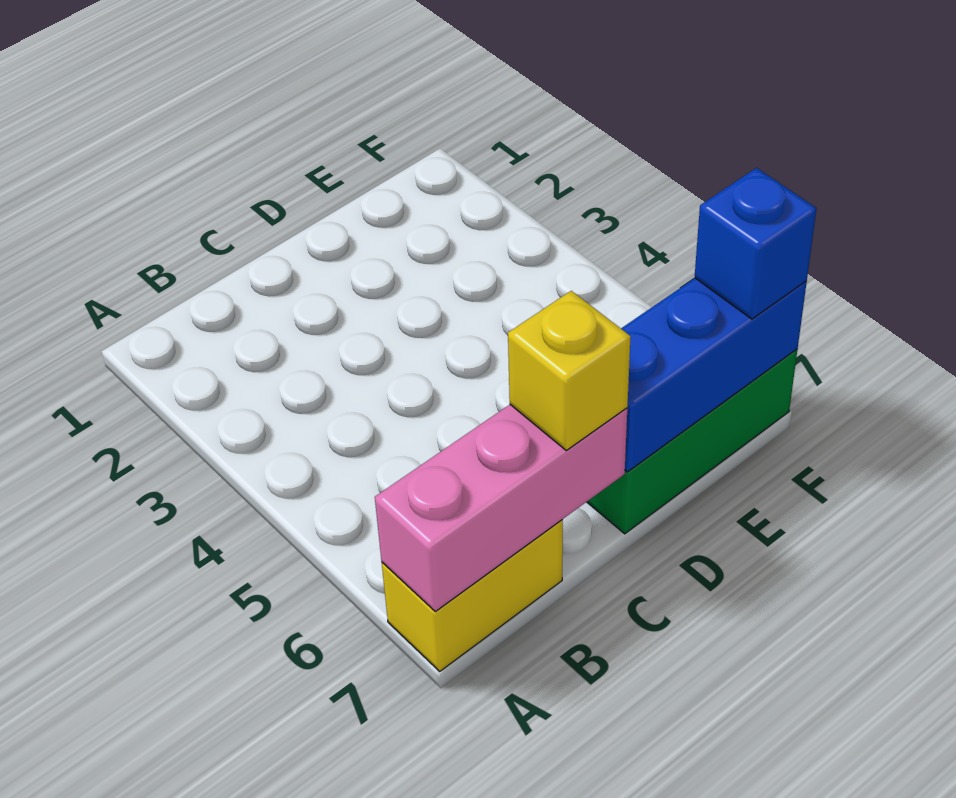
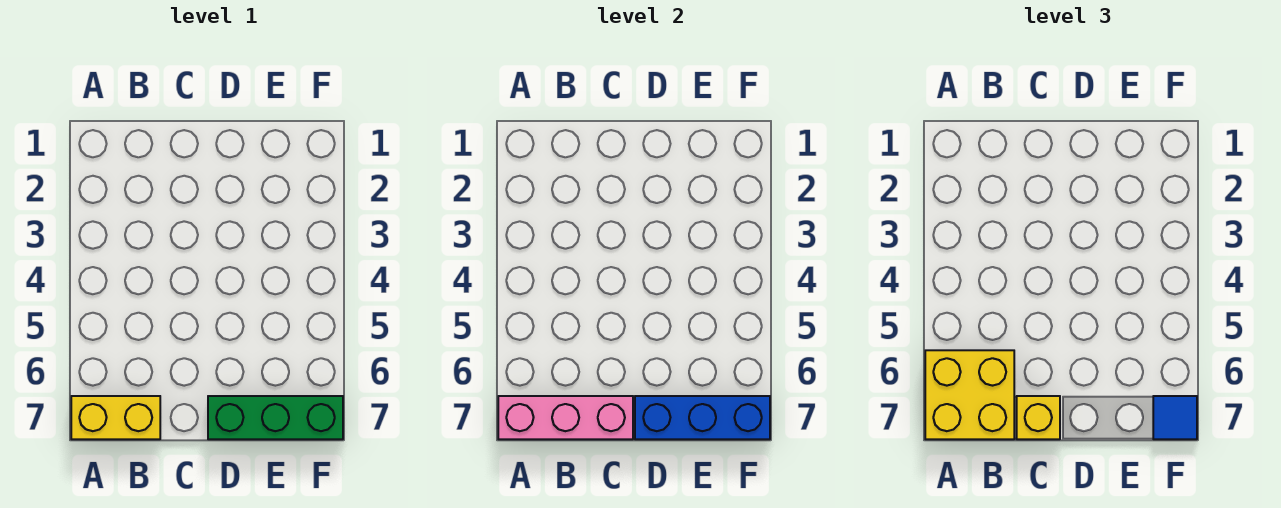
none -> yellow brick A6:B7 level 3
blue brick F7 level 3 -> blue tile F7 level 3

